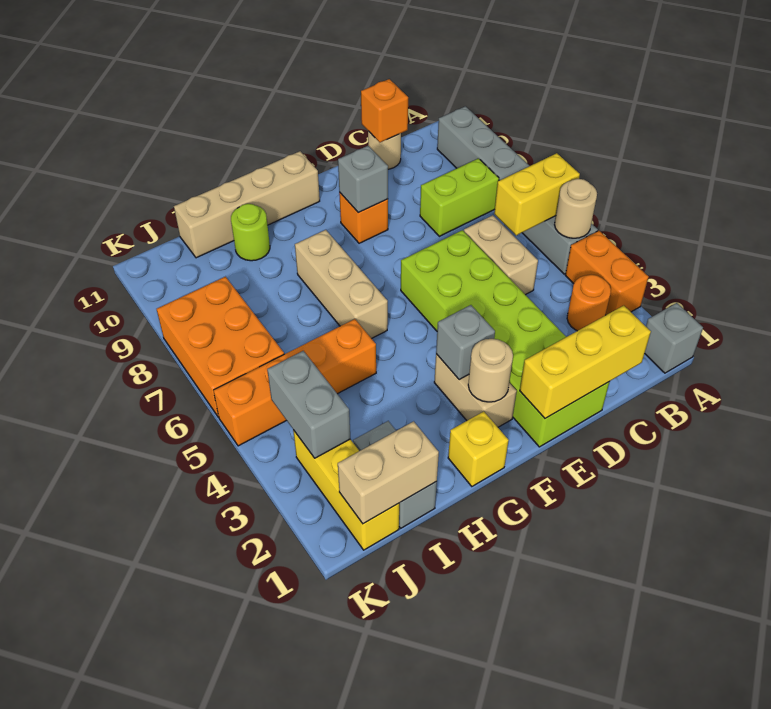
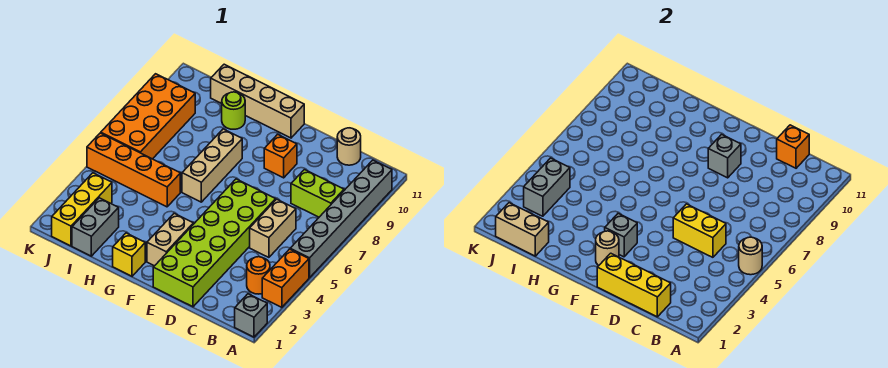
yellow brick A6:B6 level 2 -> yellow brick C5:D5 level 2
orange brick J6:K8 level 1 -> orange brick J6:K9 level 1

